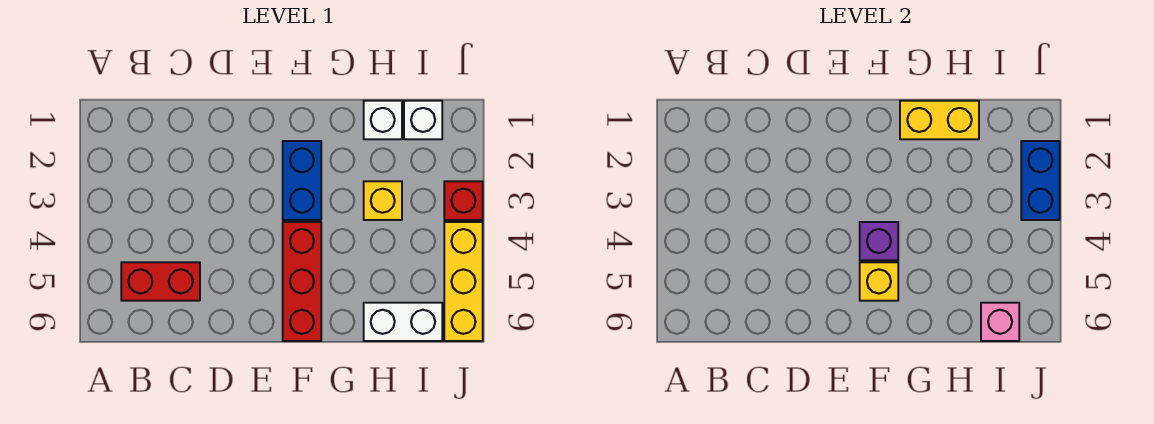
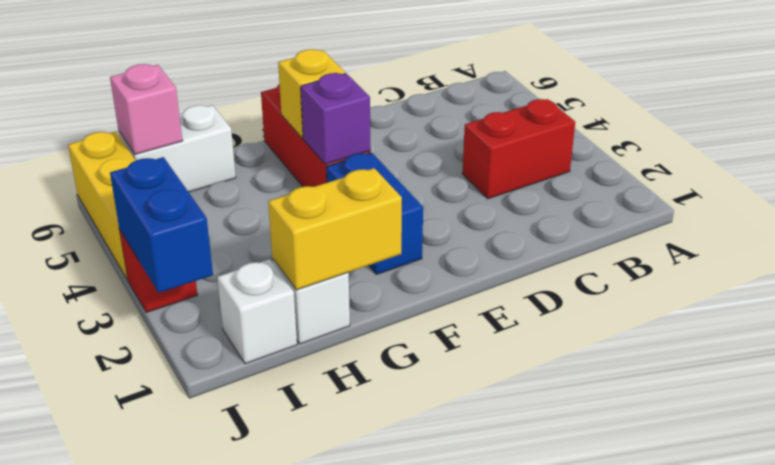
red brick B5:C5 level 1 -> red brick B3:C3 level 1
yellow brick H3 level 1 -> none

